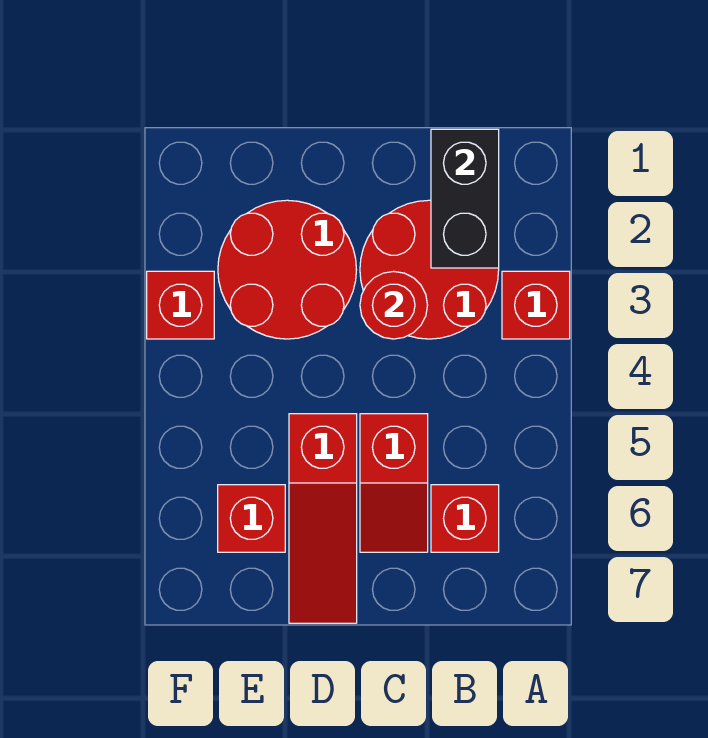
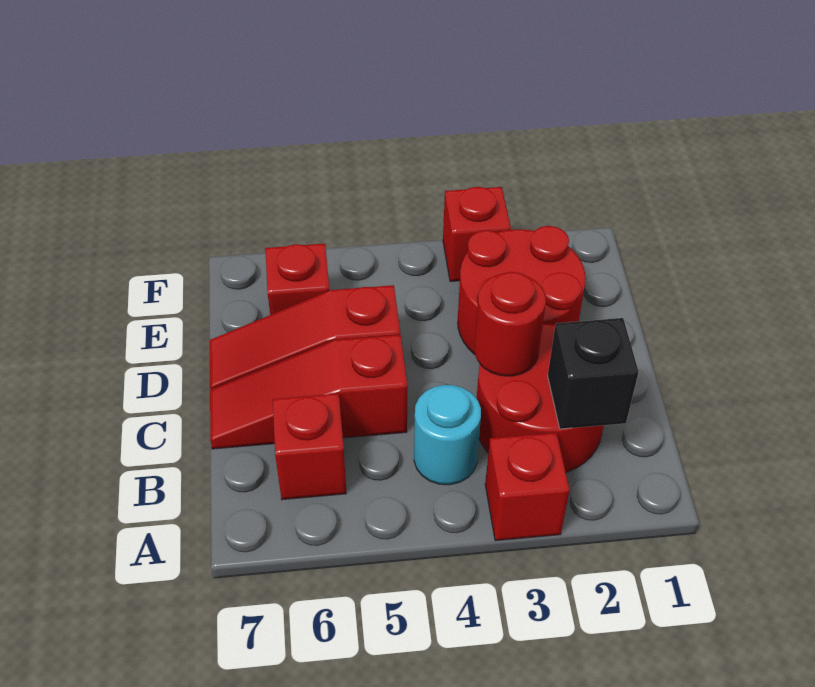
black brick B1:B2 level 2 -> black brick B2 level 2
none -> cyan round brick B4 level 1
red slope C5:C6 level 1 top 5 -> red slope C5:C7 level 1 top 5

